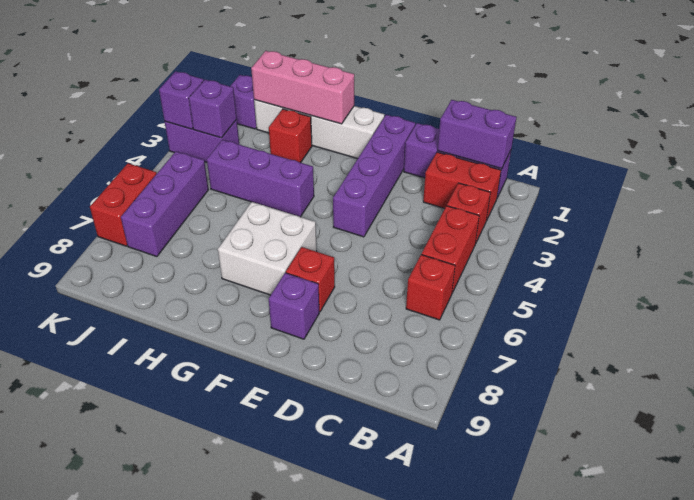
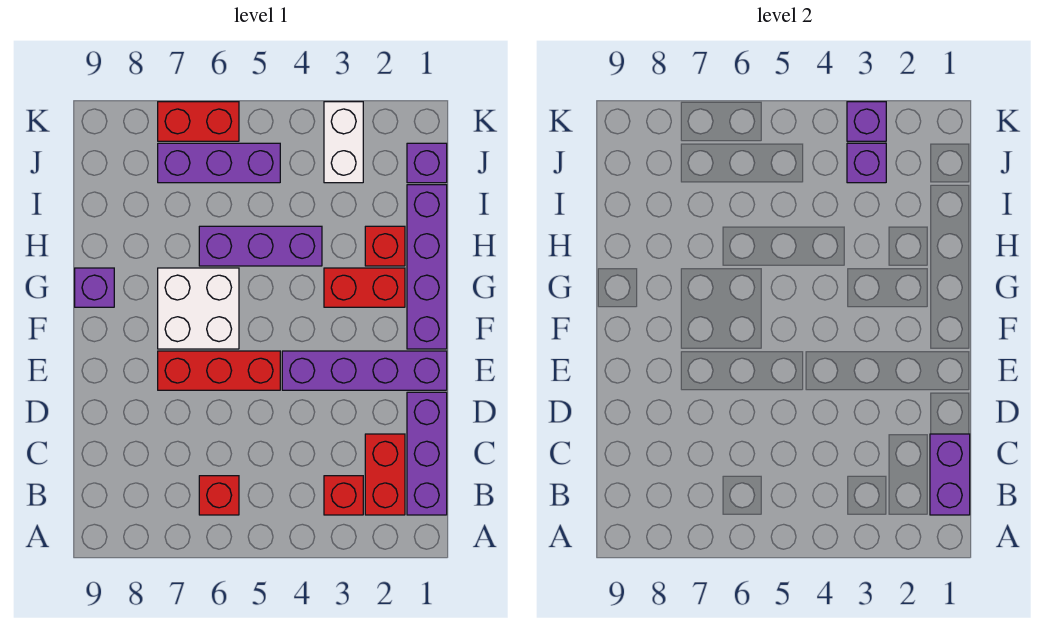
red brick B4:B5 level 1 -> red brick G2:G3 level 1
red brick E7 level 1 -> red brick E5:E7 level 1
purple brick E8 level 1 -> purple brick G9 level 1
white brick F1:I1 level 1 -> purple brick F1:I1 level 1
pink brick G1:I1 level 2 -> none
purple brick G4:I4 level 1 -> purple brick H4:H6 level 1
purple brick J3:K3 level 1 -> white brick J3:K3 level 1

